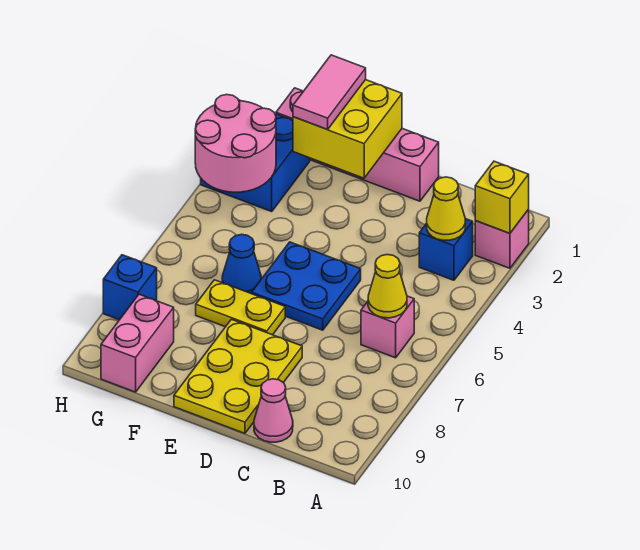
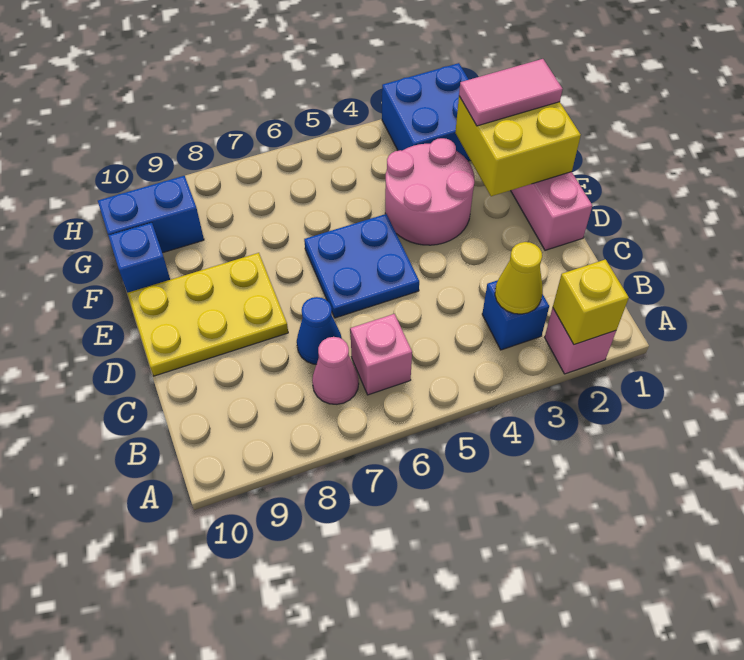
yellow cone B6 level 2 -> none
pink cone C10 level 1 -> pink cone B7 level 1
yellow plate E7:F7 level 1 -> none
blue cone F6 level 1 -> blue cone C7 level 1
pink round brick G3:H4 level 2 -> pink round brick E3:F4 level 1
pink brick G9:G10 level 1 -> blue brick G9:G10 level 1
blue brick H8 level 1 -> blue brick F10 level 1

